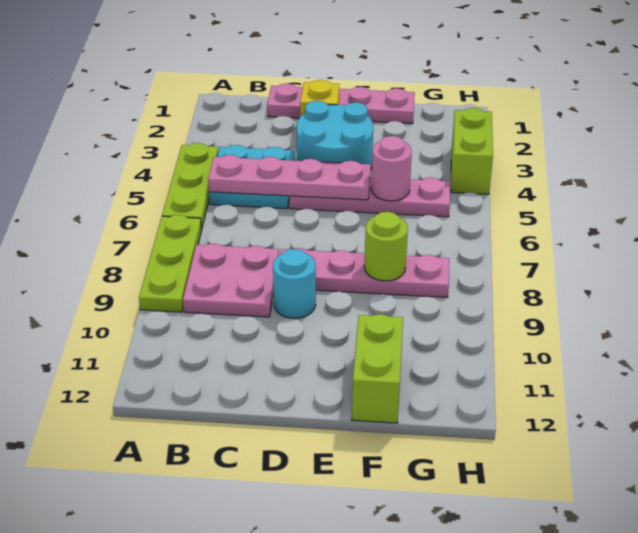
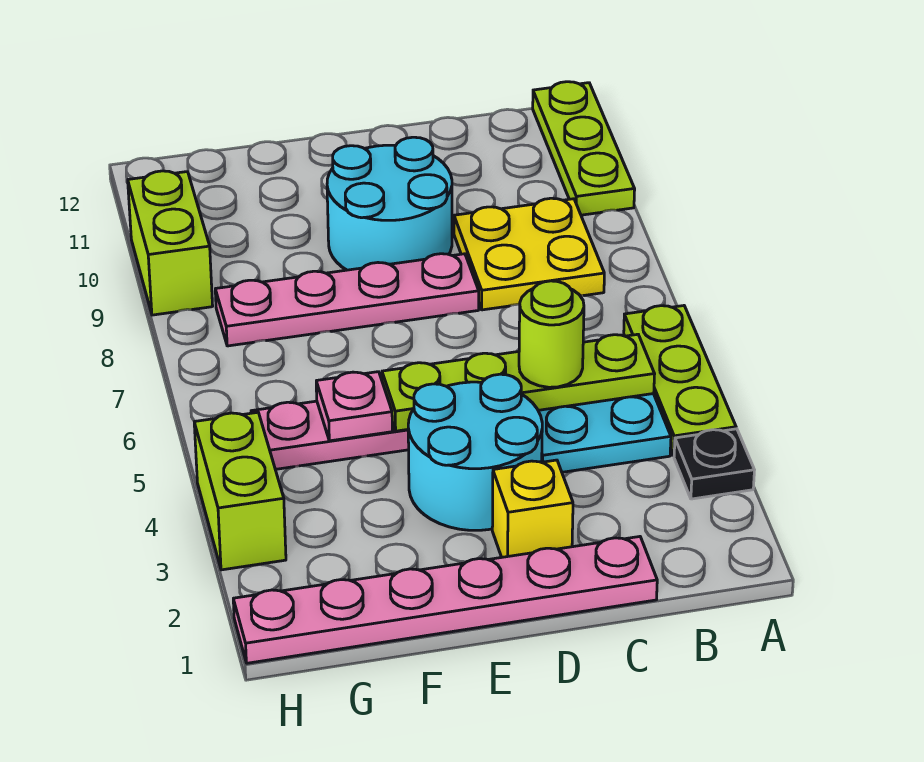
none -> black plate A3 level 1
lime plate A7:A9 level 1 -> lime plate A10:A12 level 1
pink plate B5:E5 level 2 -> lime plate B5:E5 level 2
pink plate B8:C9 level 1 -> yellow plate B8:C9 level 1
pink plate C1:F1 level 1 -> pink plate C1:H1 level 1
cyan round brick D9 level 1 -> cyan round brick D9:E10 level 1
pink round brick F5 level 2 -> pink plate F5 level 2
lime round brick F8 level 2 -> lime round brick C5 level 3
lime brick F11:F12 level 1 -> lime brick H9:H10 level 1

